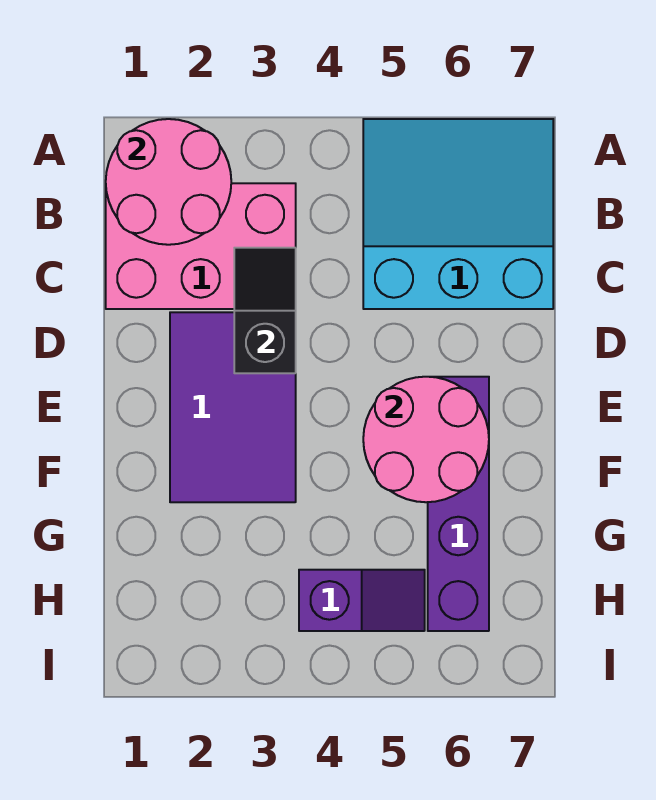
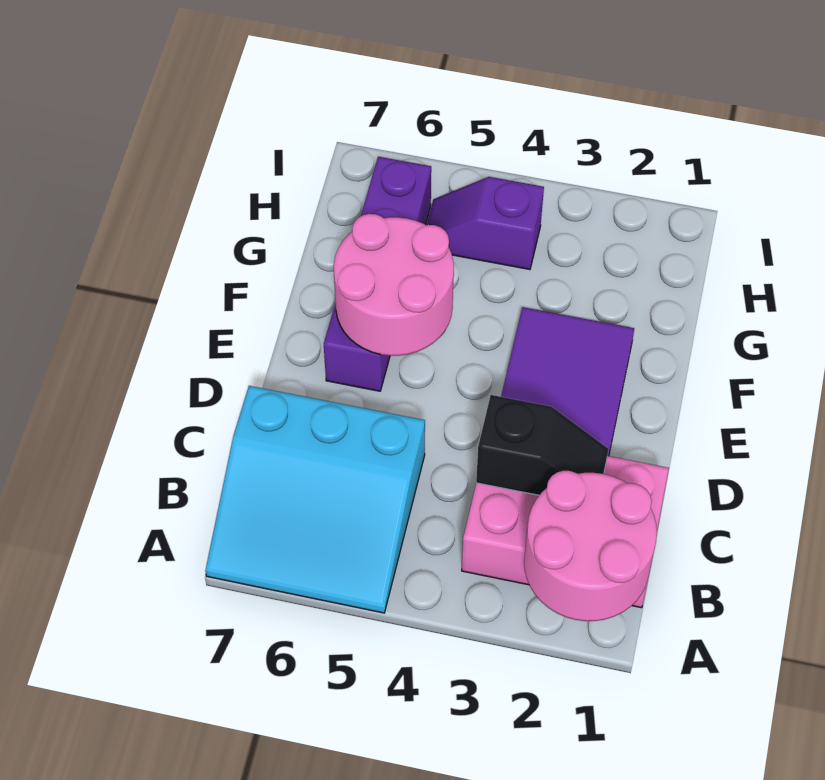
black slope C3:D3 level 2 top D -> black slope C2:C3 level 2 top 3

